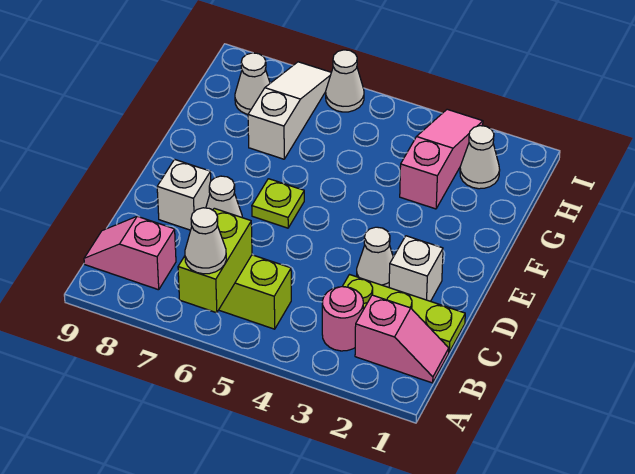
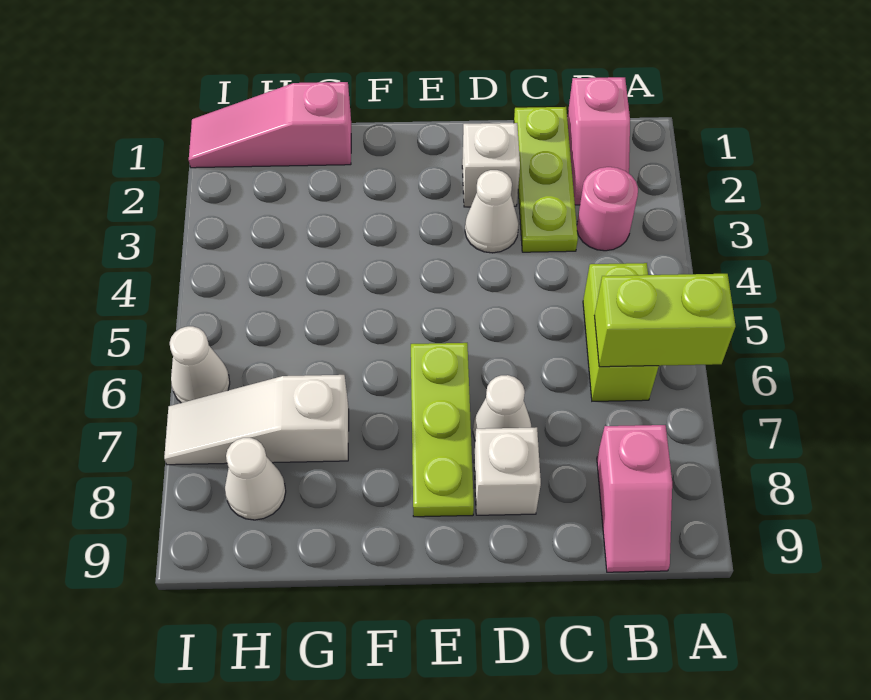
white cone A6 level 3 -> none
pink slope B1:B2 level 1 top 2 -> pink slope B1:B2 level 1 top 1
lime plate E6 level 1 -> lime plate E6:E8 level 1
pink slope G3:I3 level 1 top G -> pink slope G1:I1 level 1 top G
white cone H2 level 1 -> none

